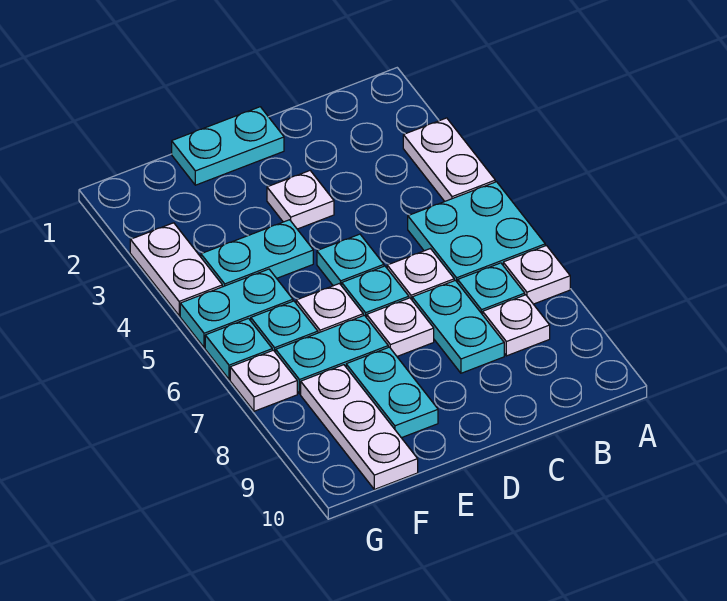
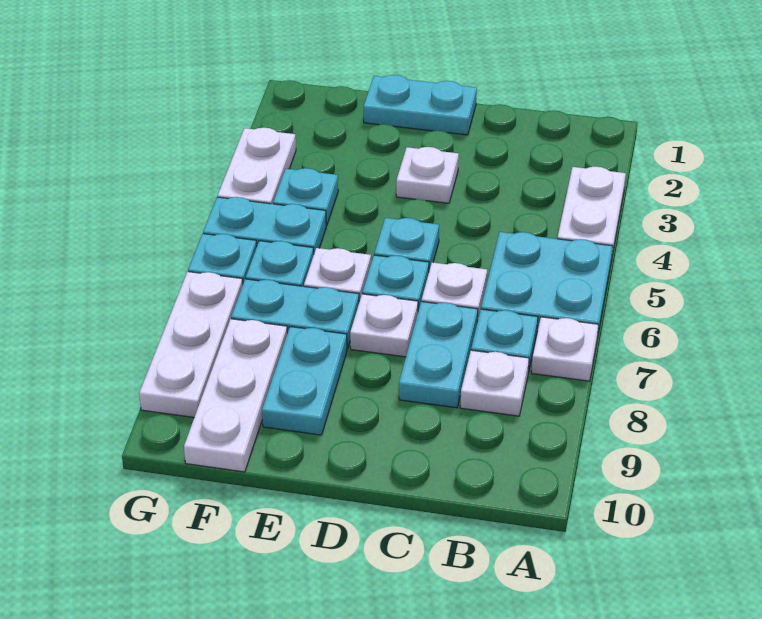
cyan plate E4:F4 level 1 -> cyan plate F4 level 1
white plate G7 level 1 -> white plate G7:G9 level 1

